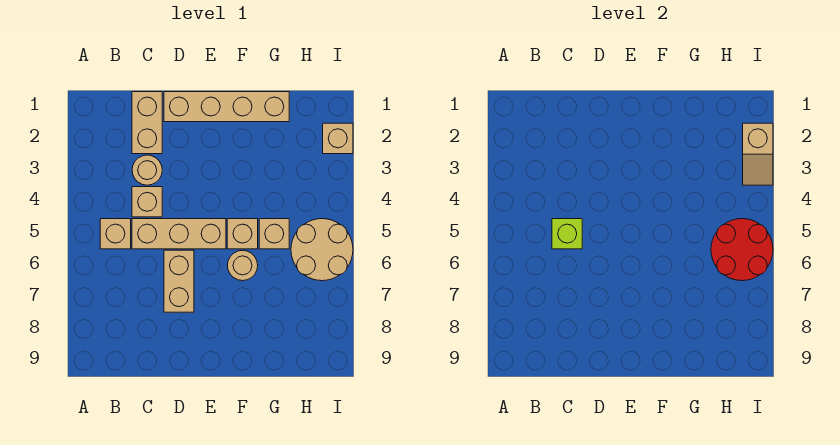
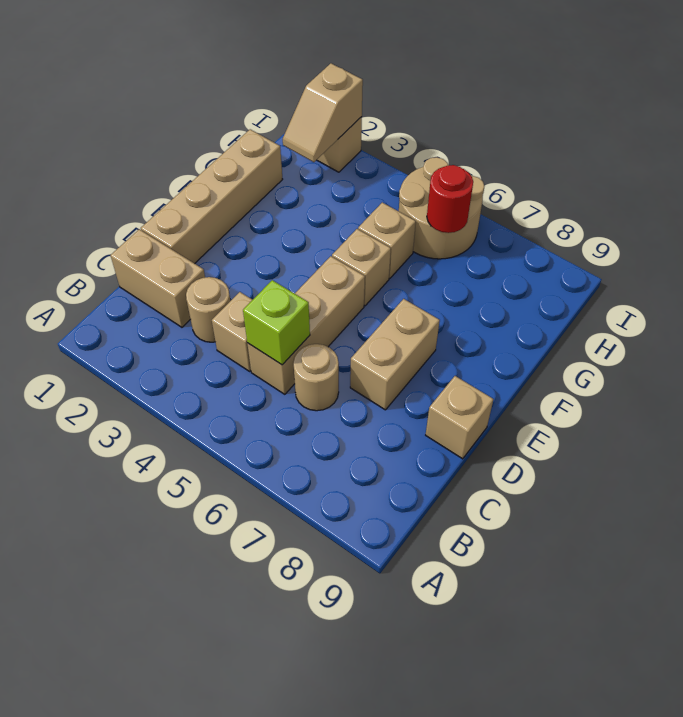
tan brick B5 level 1 -> tan brick D9 level 1
tan brick D6:D7 level 1 -> tan brick D7:E7 level 1
tan round brick F6 level 1 -> tan round brick C6 level 1
red round brick H5:I6 level 2 -> red round brick H6 level 2
tan slope I2:I3 level 2 top 2 -> tan slope H2:I2 level 2 top I

